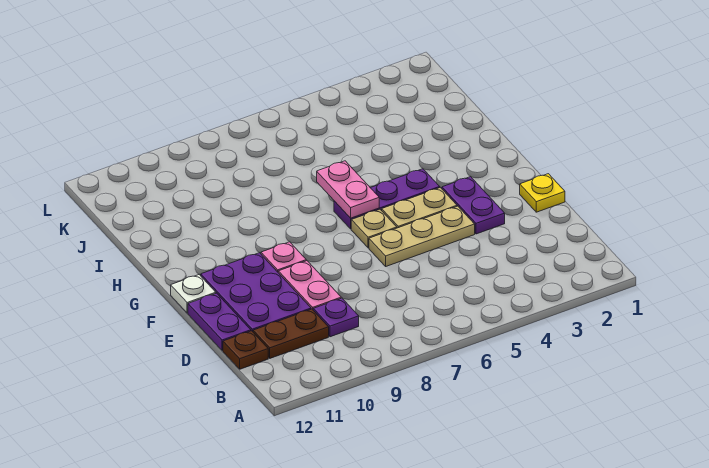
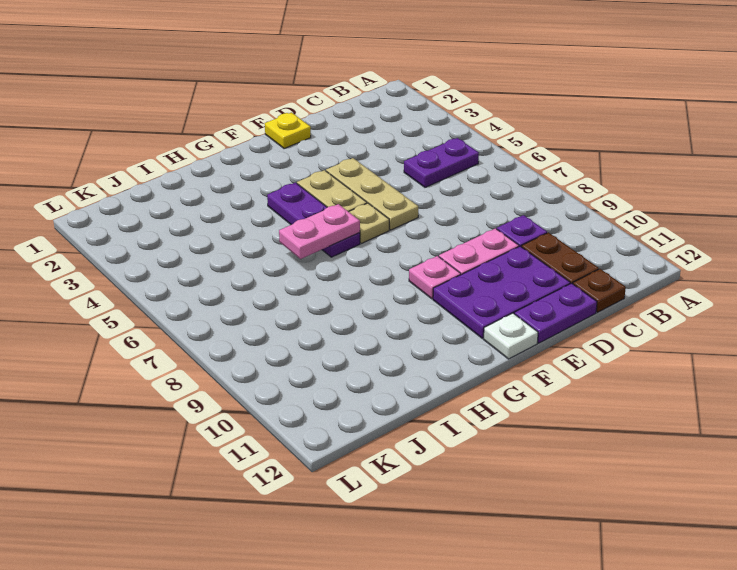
purple plate E3:F3 level 1 -> purple plate B5:C5 level 1

